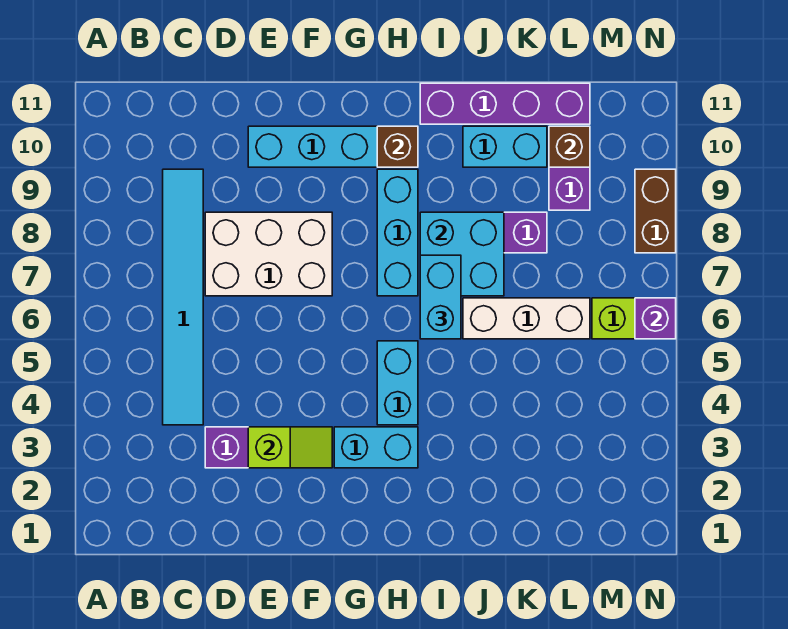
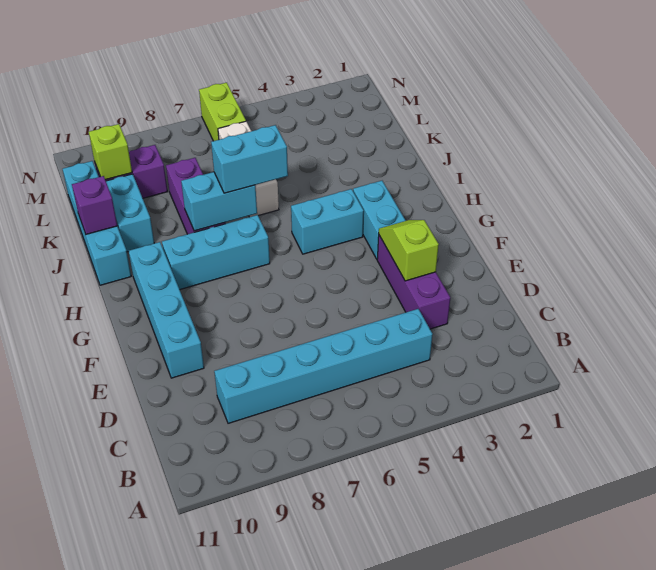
cyan tile C4:C9 level 1 -> cyan brick C4:C9 level 1
white brick D7:F8 level 1 -> none
brown brick H10 level 2 -> none
cyan brick I7:J8 level 2 -> cyan brick I7:I8 level 2
purple brick I11:L11 level 1 -> cyan brick I11:L11 level 1
brown brick L10 level 2 -> lime brick L10 level 2
purple brick N6 level 2 -> purple brick J11 level 2
brown brick N8:N9 level 1 -> none

